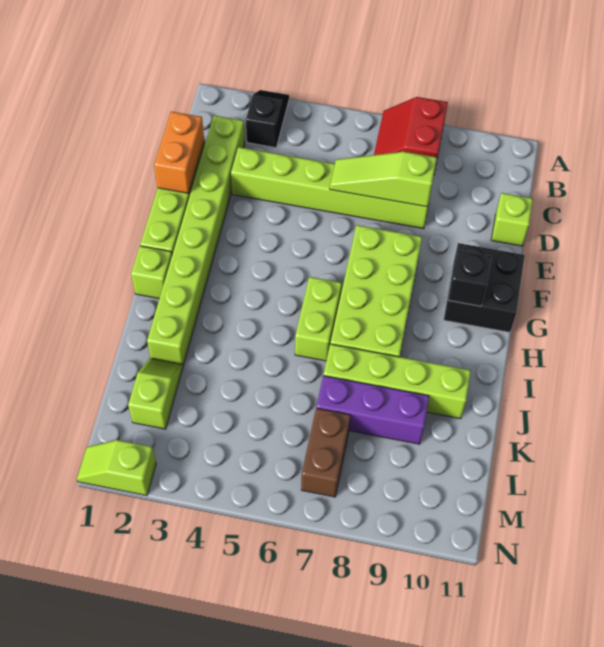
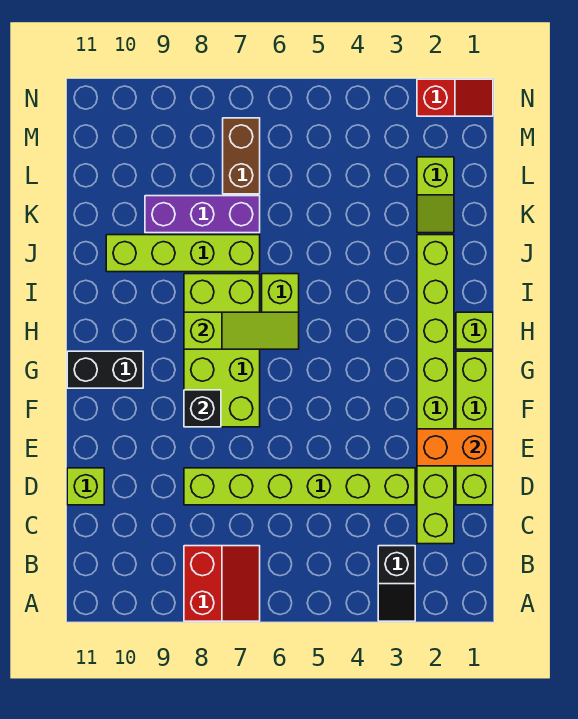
orange brick D1:E1 level 2 -> orange brick E1:E2 level 2
lime slope D6:D8 level 2 top 8 -> lime slope H6:H8 level 2 top 8
black brick F10:G11 level 1 -> black brick G10:G11 level 1
black brick G10 level 2 -> black brick F8 level 2
lime slope N1:N2 level 1 top 2 -> red slope N1:N2 level 1 top 2

